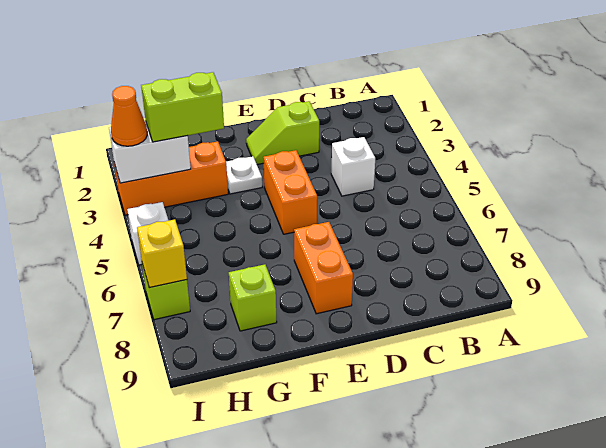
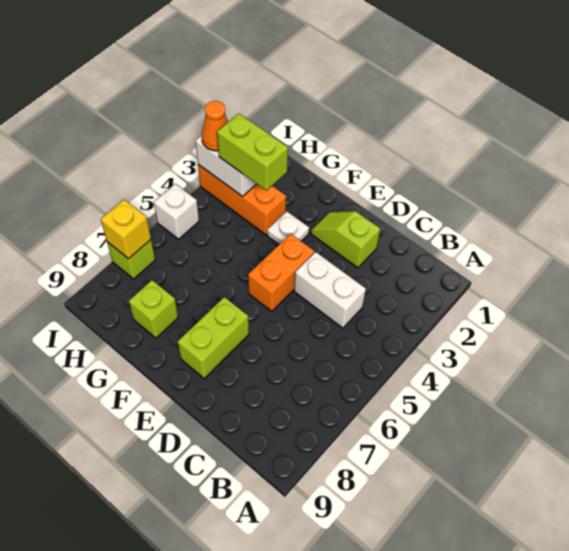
white brick C4 level 1 -> white brick C4:D4 level 1
orange brick E7:E8 level 1 -> lime brick E7:E8 level 1

